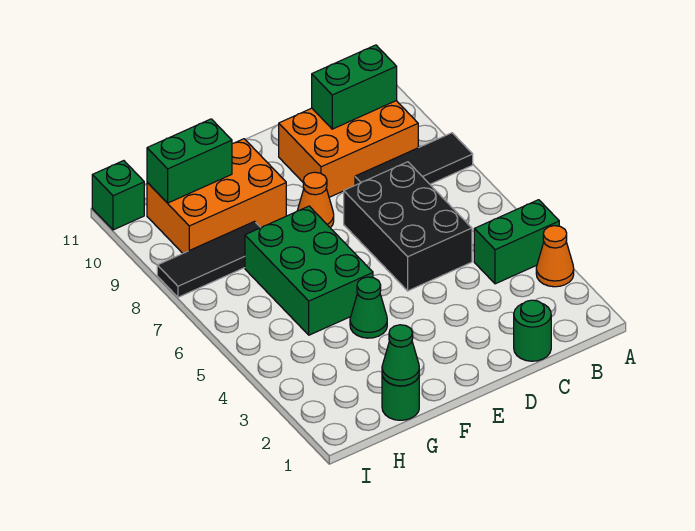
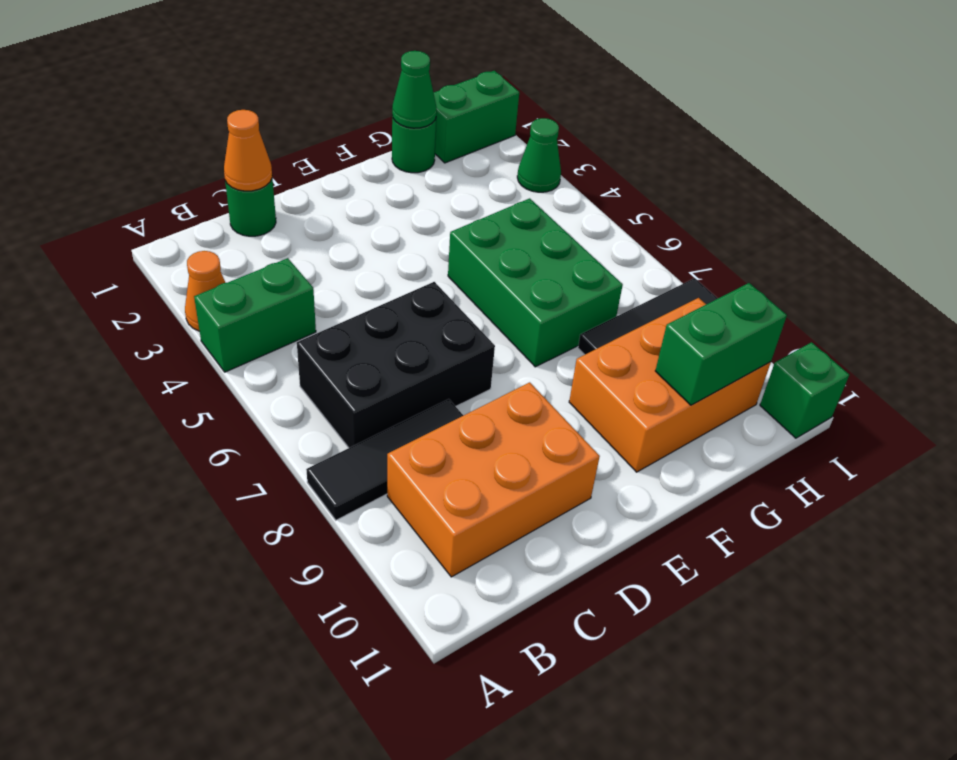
green brick B10:C10 level 2 -> green brick H1:I1 level 1
black brick C5:D7 level 1 -> black brick B6:D7 level 1
orange cone E8 level 1 -> orange cone C1 level 2
green cone F4 level 1 -> green cone I3 level 1

